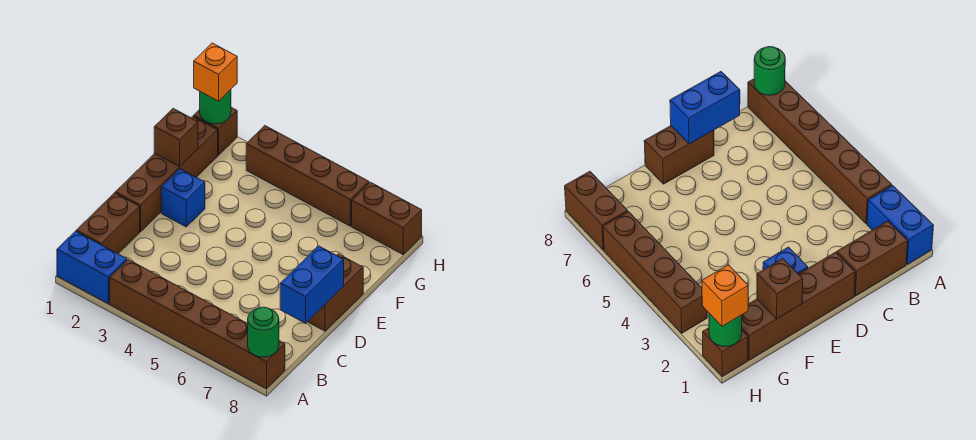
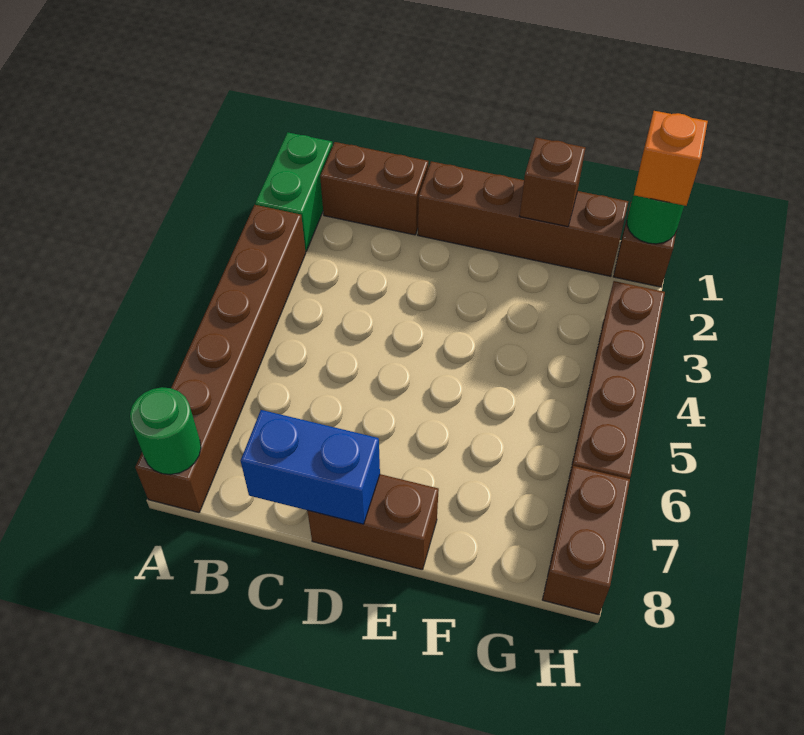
blue brick A1:A2 level 1 -> green brick A1:A2 level 1
blue brick E2 level 1 -> none

